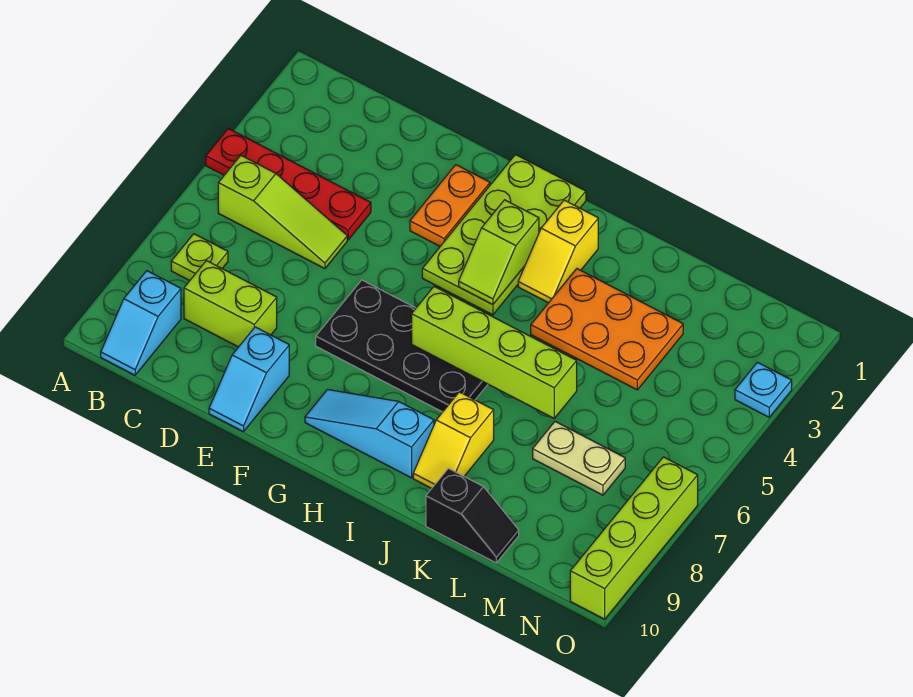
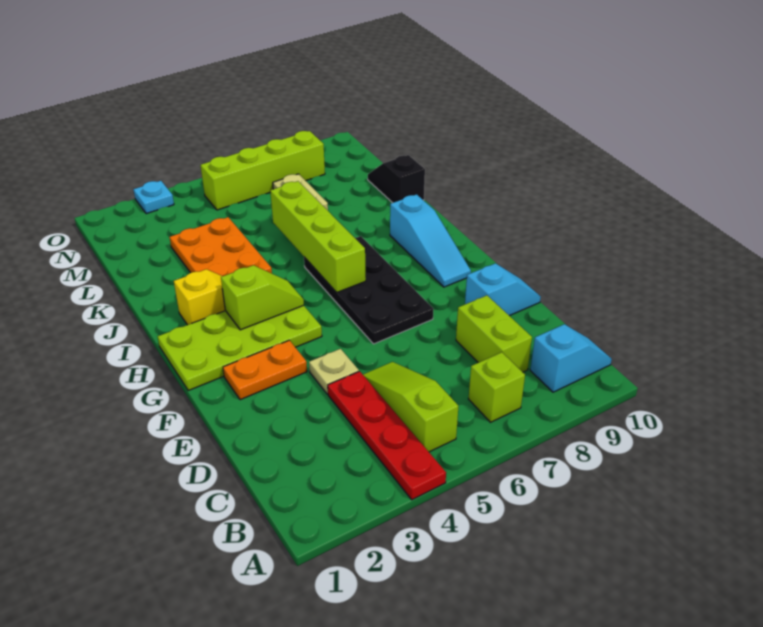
lime plate B7 level 1 -> lime brick B7 level 1
none -> tan plate E4 level 1
yellow slope J8:J9 level 1 top 8 -> none
lime brick O7:O10 level 1 -> lime brick N5:N8 level 1

